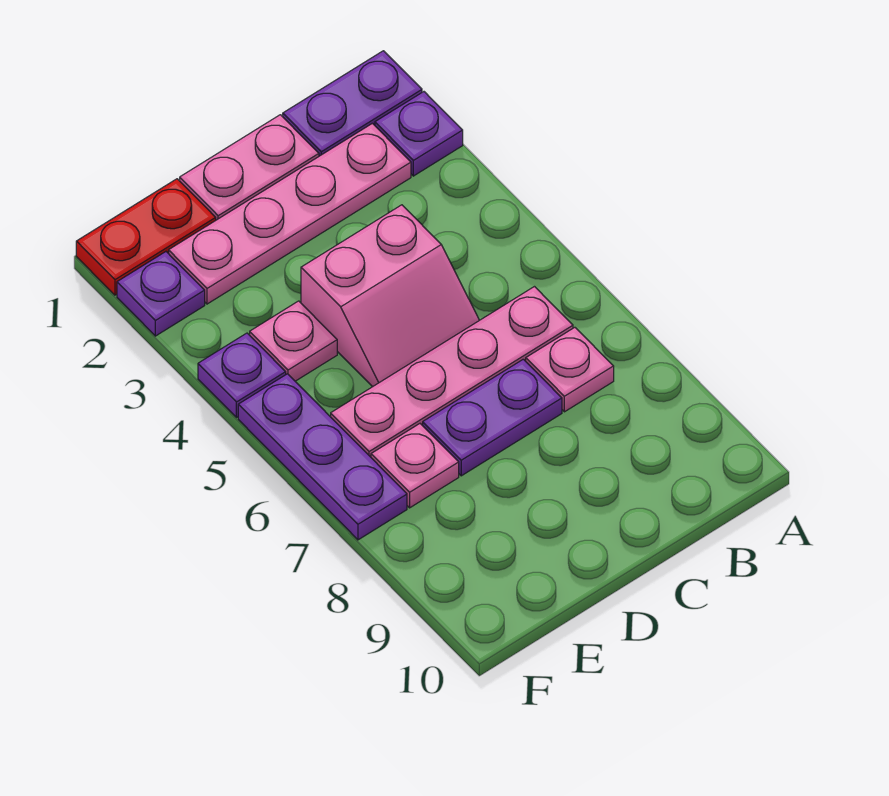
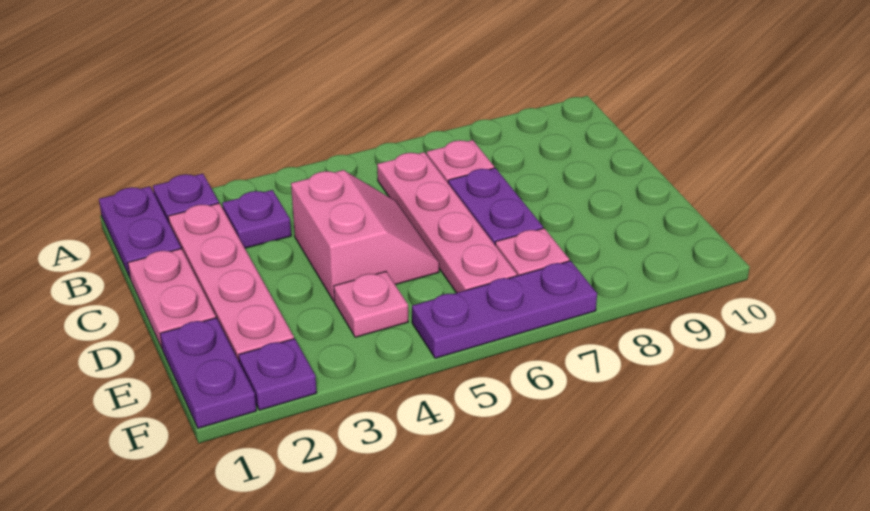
red plate E1:F1 level 1 -> purple plate E1:F1 level 1
purple plate F4 level 1 -> purple plate B3 level 1

